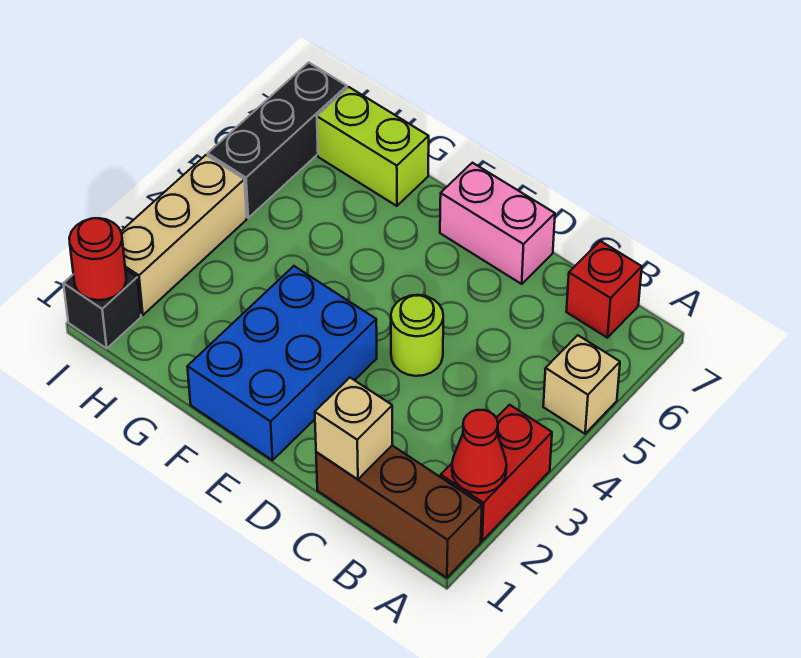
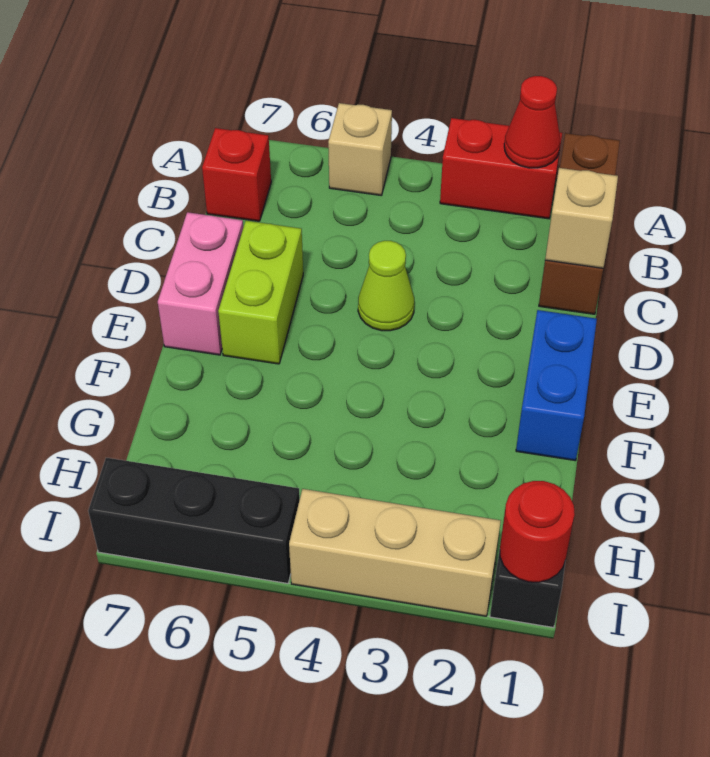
lime round brick D4 level 1 -> lime cone D4 level 1
blue brick E1:F3 level 1 -> blue brick E1:F1 level 1
lime brick G7:H7 level 1 -> lime brick D6:E6 level 1

